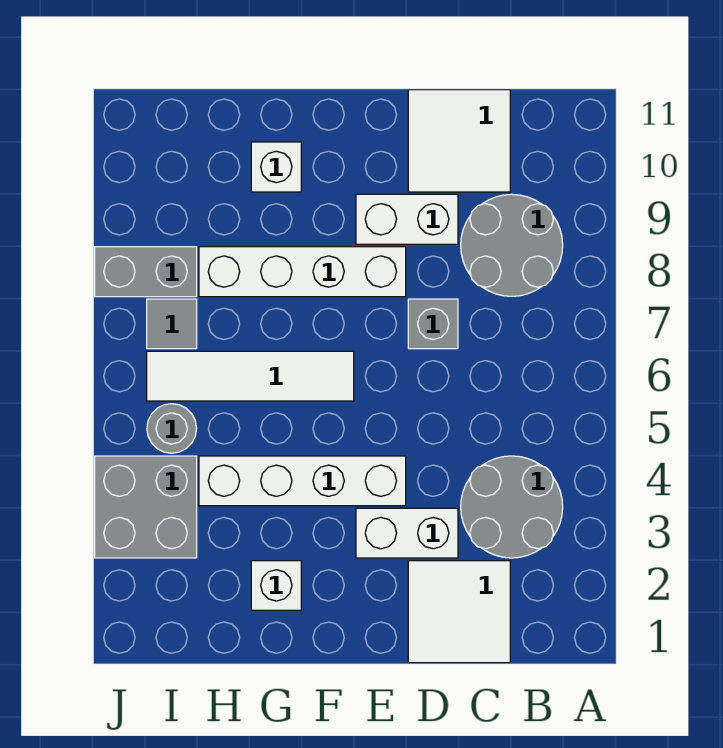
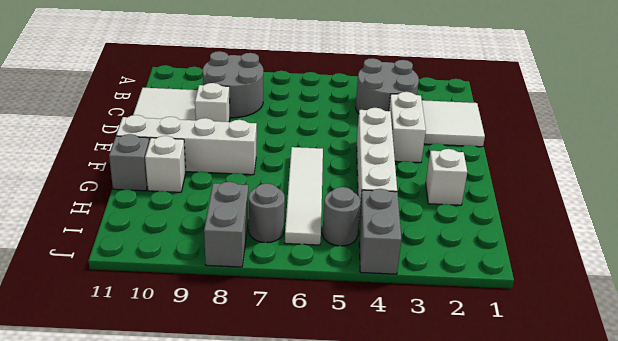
grey brick D7 level 1 -> grey brick G11 level 1
white brick D9:E9 level 1 -> white brick D9 level 1
white brick E8:H8 level 1 -> white brick F8:F11 level 1
grey brick I3:J4 level 1 -> grey brick I4:J4 level 1
grey tile I7 level 1 -> grey round brick I7 level 1

